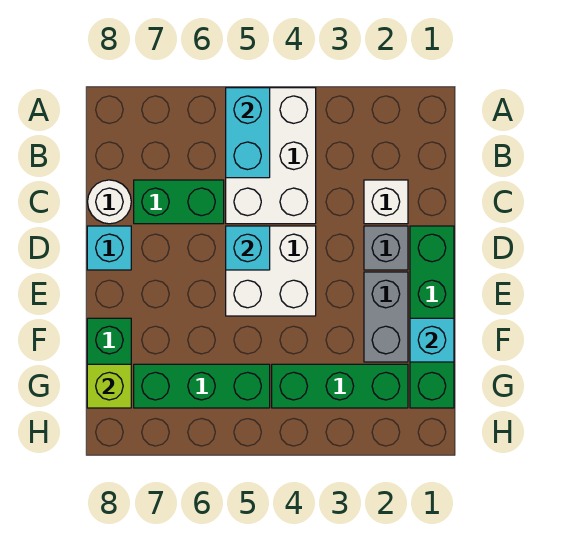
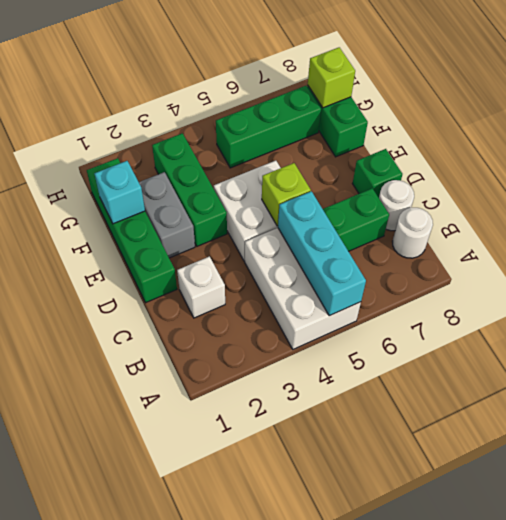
cyan brick A5:B5 level 2 -> cyan brick A5:C5 level 2
none -> white round brick B8 level 1
grey brick D2 level 1 -> none
cyan brick D5 level 2 -> lime brick D5 level 2
cyan brick D8 level 1 -> green brick D8 level 1
green brick G2:G4 level 1 -> green brick E3:G3 level 1

